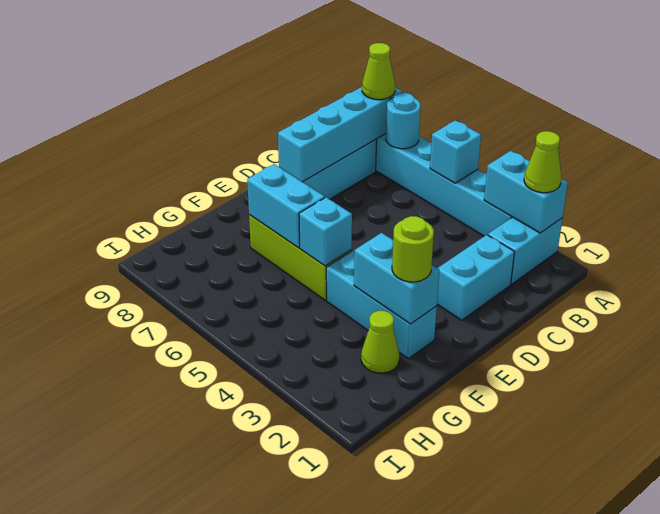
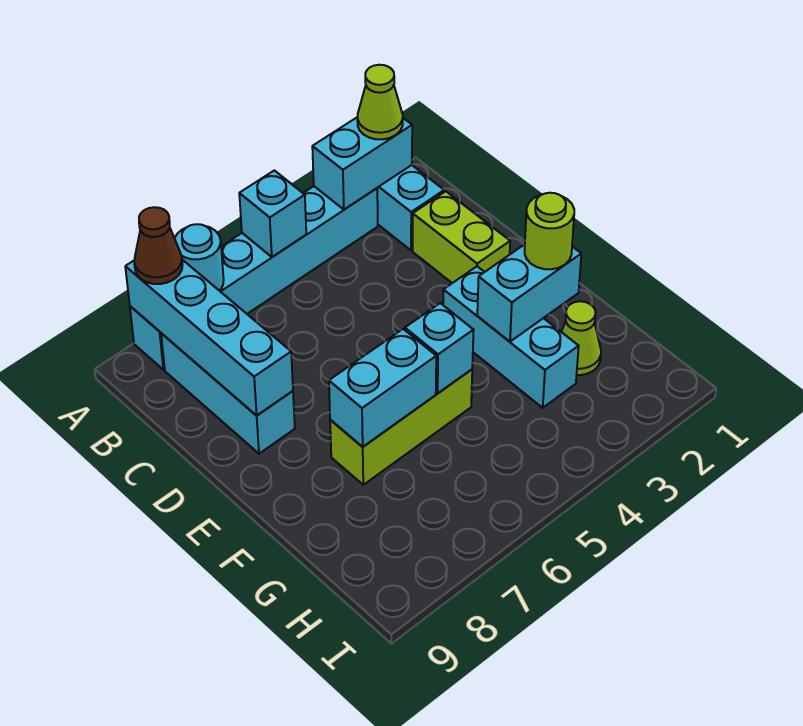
lime cone A8 level 3 -> brown cone A8 level 3
cyan brick C2:D2 level 1 -> lime brick C2:D2 level 1
cyan brick F2:F4 level 1 -> cyan brick E3:G3 level 1

